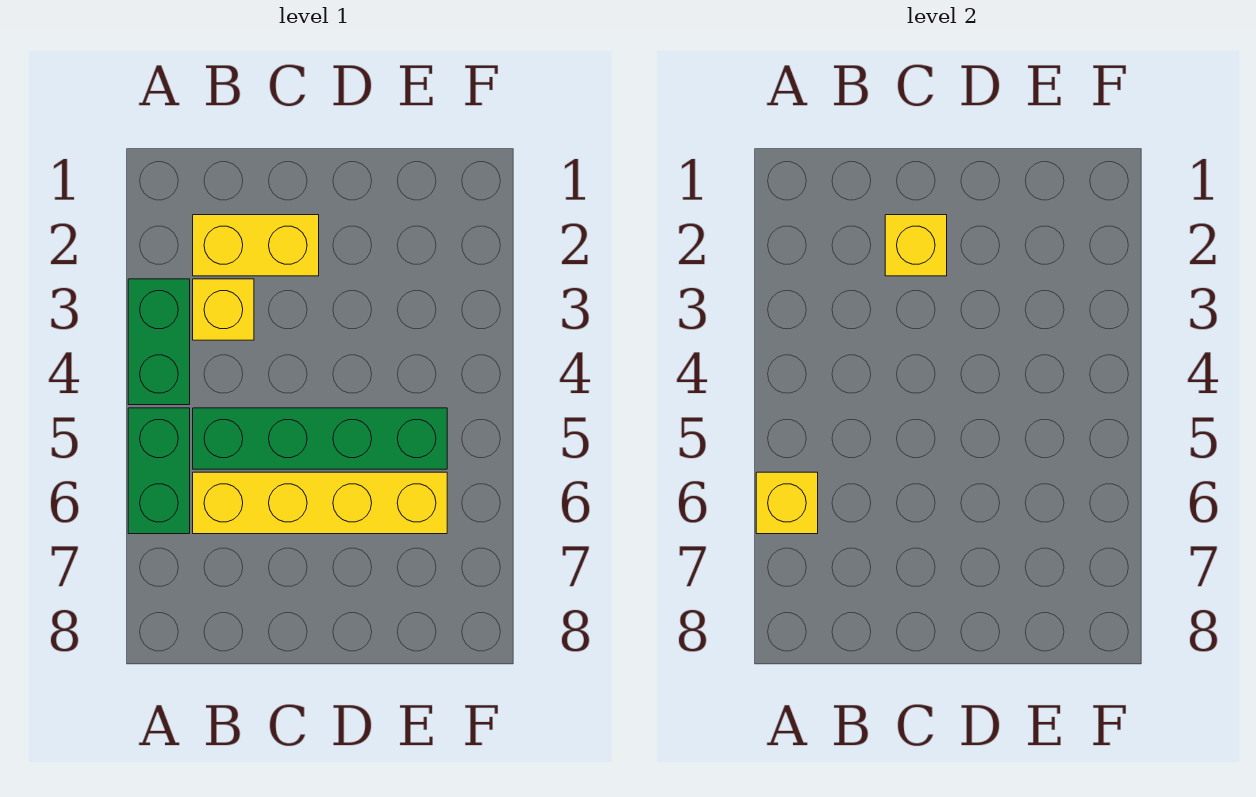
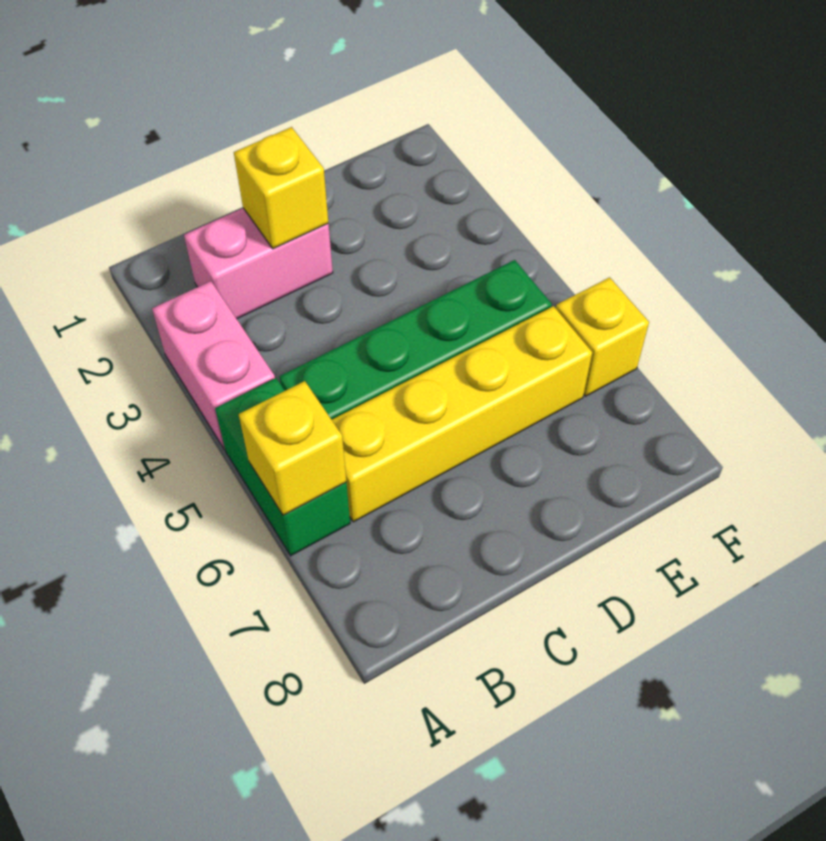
green brick A3:A4 level 1 -> pink brick A3:A4 level 1
yellow brick B2:C2 level 1 -> pink brick B2:C2 level 1
yellow brick B3 level 1 -> yellow brick F6 level 1

